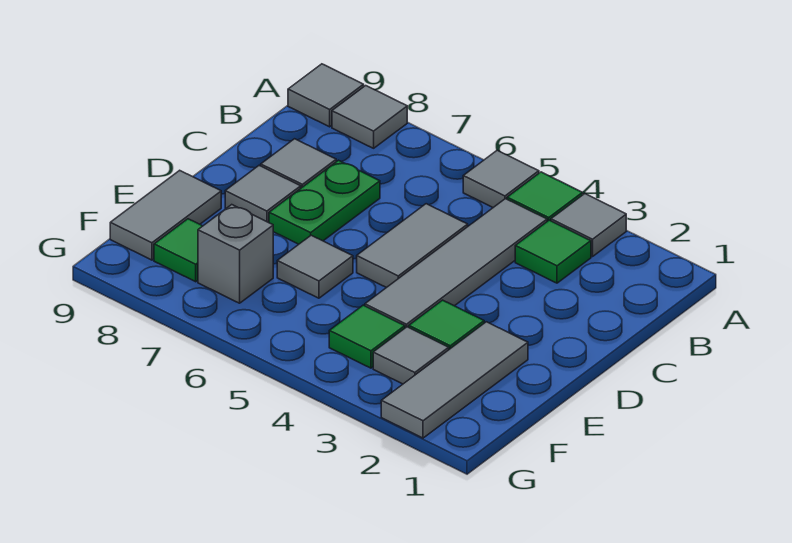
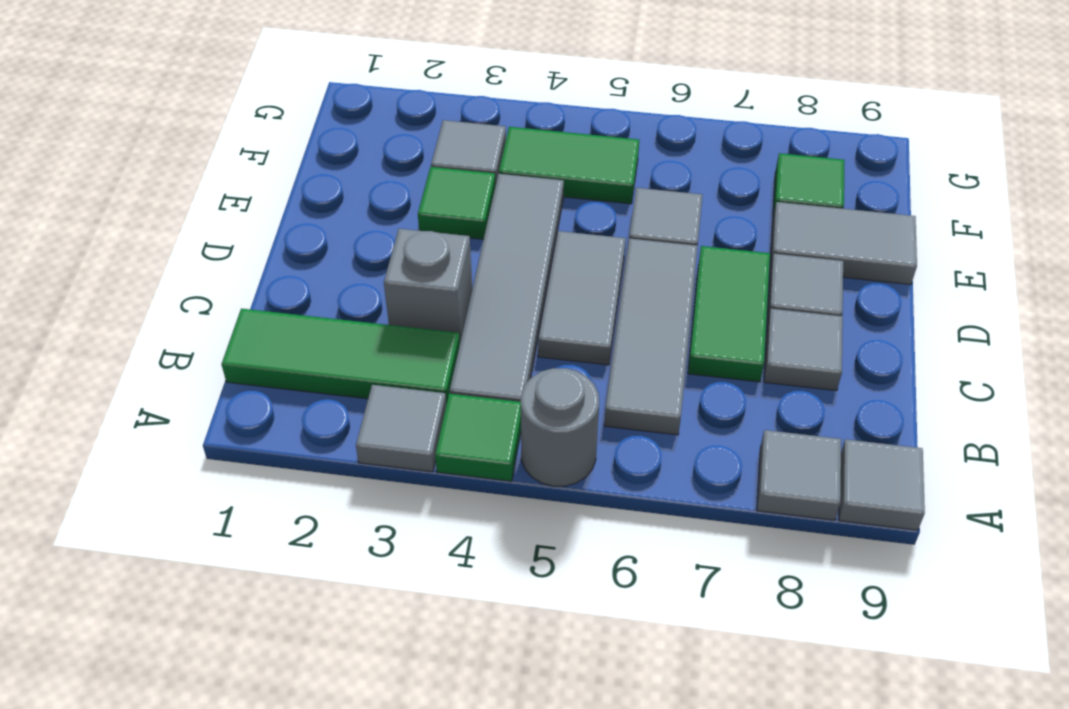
grey tile A5 level 1 -> grey round brick A5 level 1
green tile B3 level 1 -> green tile B1:B3 level 1
green plate C7:D7 level 1 -> green tile C7:D7 level 1
grey tile E2:G2 level 1 -> grey tile B6:D6 level 1
grey tile E9:F9 level 1 -> grey tile E8:E9 level 1
green tile F4 level 1 -> green tile F4:F5 level 1
grey brick F7 level 1 -> grey brick C3 level 1

